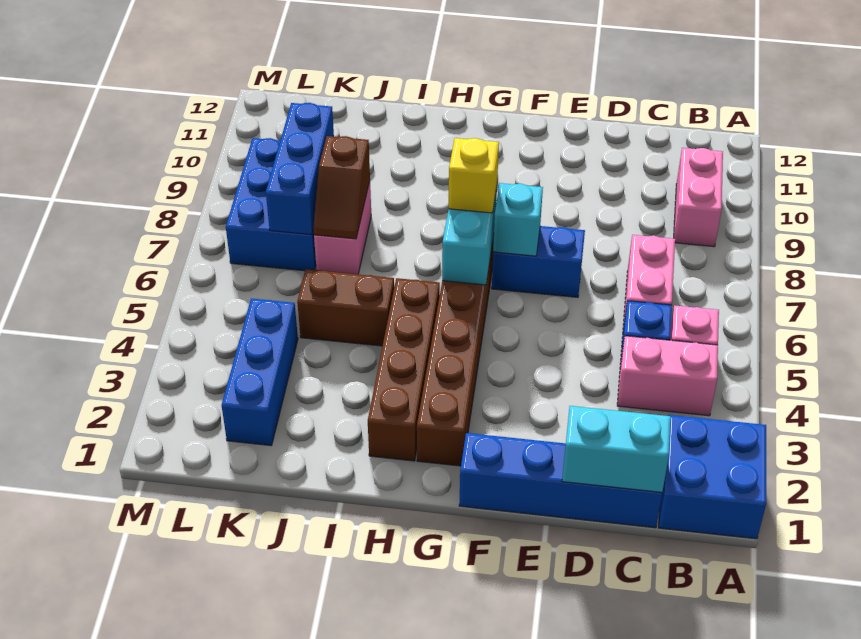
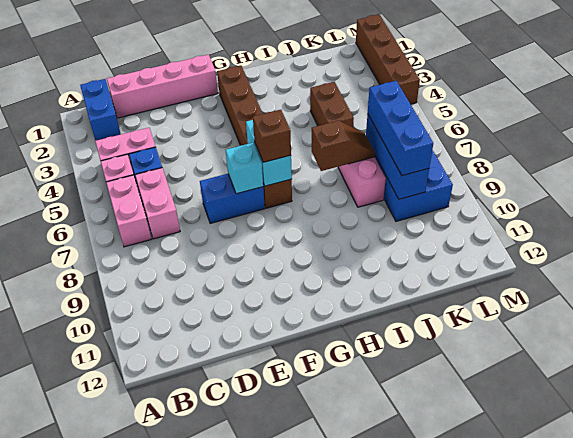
blue brick A1:B2 level 1 -> blue brick B1:B2 level 1
pink brick B9:B10 level 1 -> pink brick B6:B7 level 1
blue brick C1:F1 level 1 -> pink brick C1:F1 level 1
cyan brick C1:D1 level 2 -> none
yellow brick G7 level 3 -> brown brick G7 level 3
brown brick H2:H5 level 1 -> brown brick M1:M4 level 1
brown brick I5:J5 level 1 -> brown brick J4:J5 level 1
brown slope J7:J8 level 2 top 8 -> brown slope I7:J7 level 2 top I
blue brick K2:K4 level 1 -> blue brick K7:K9 level 3

